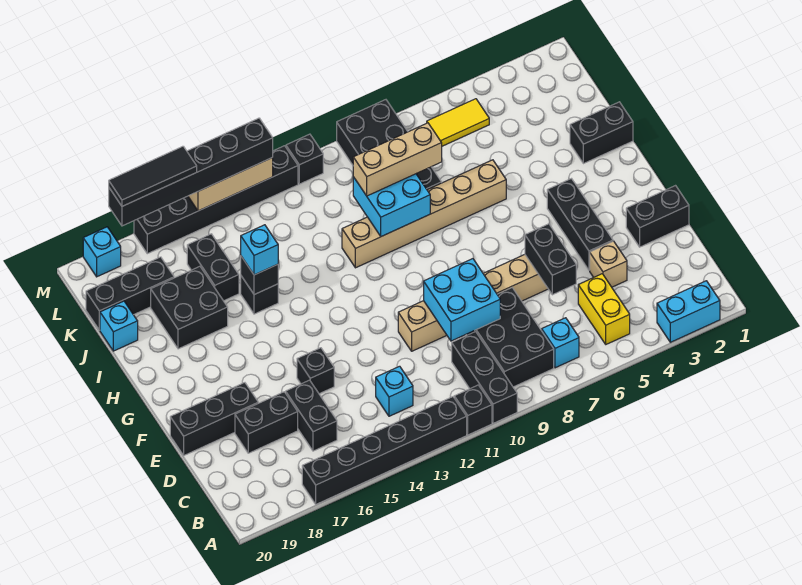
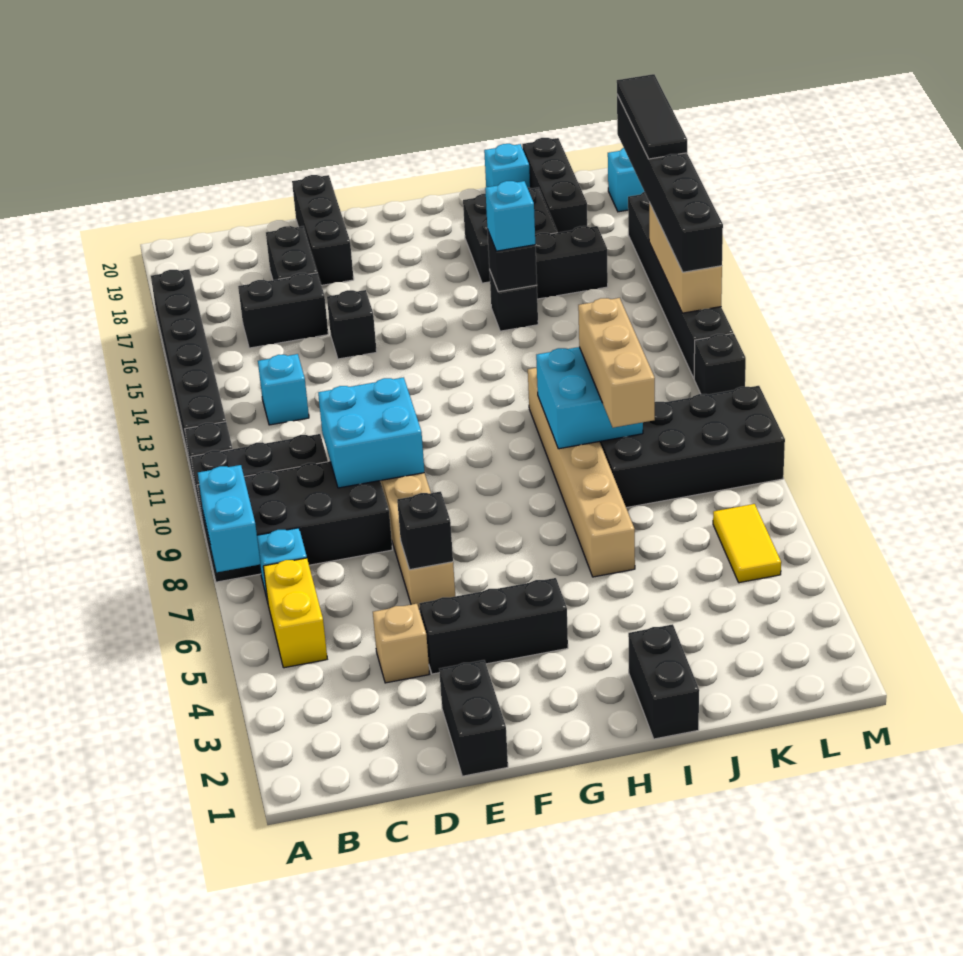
cyan brick A2:A3 level 1 -> cyan brick A7:A8 level 2
yellow brick B5:C5 level 1 -> yellow brick B5:B6 level 1
black brick B8:D9 level 1 -> black brick A8:D9 level 1
black brick D6:E6 level 2 -> black brick E6 level 2

